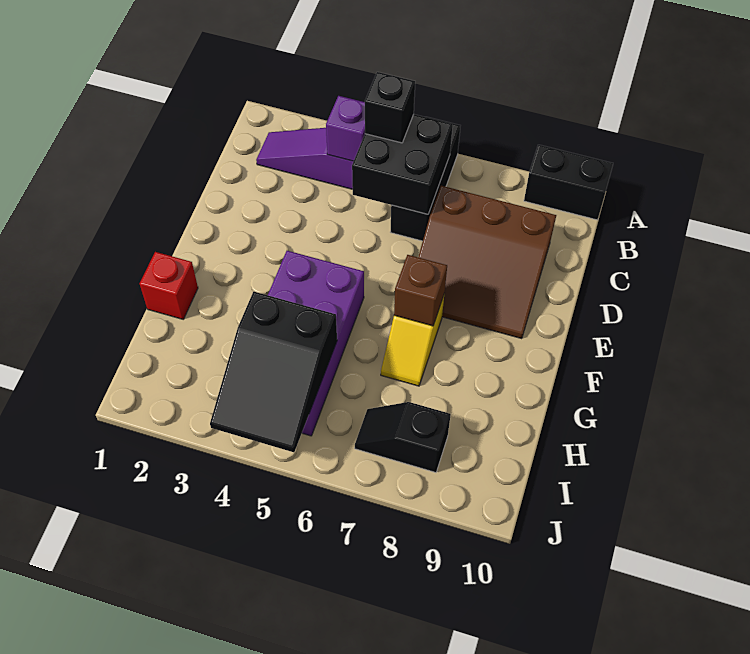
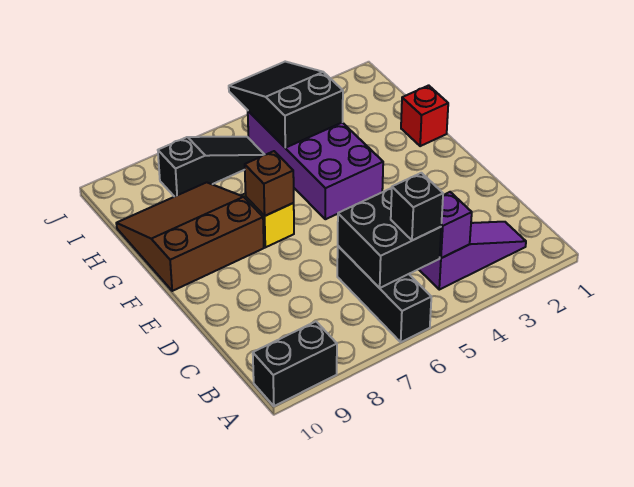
brown slope C7:E9 level 1 top C -> brown slope F8:H10 level 1 top F
black slope I7:I8 level 1 top 8 -> black slope I6:I8 level 1 top 8

